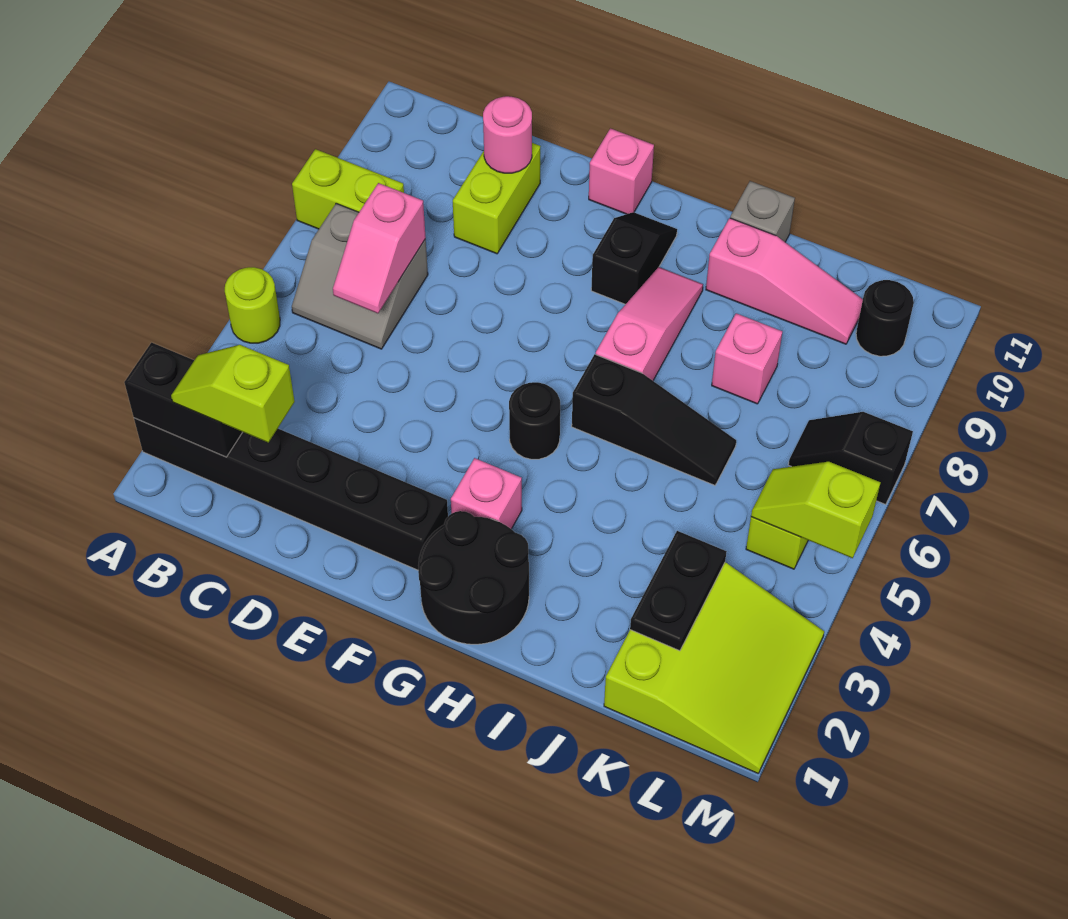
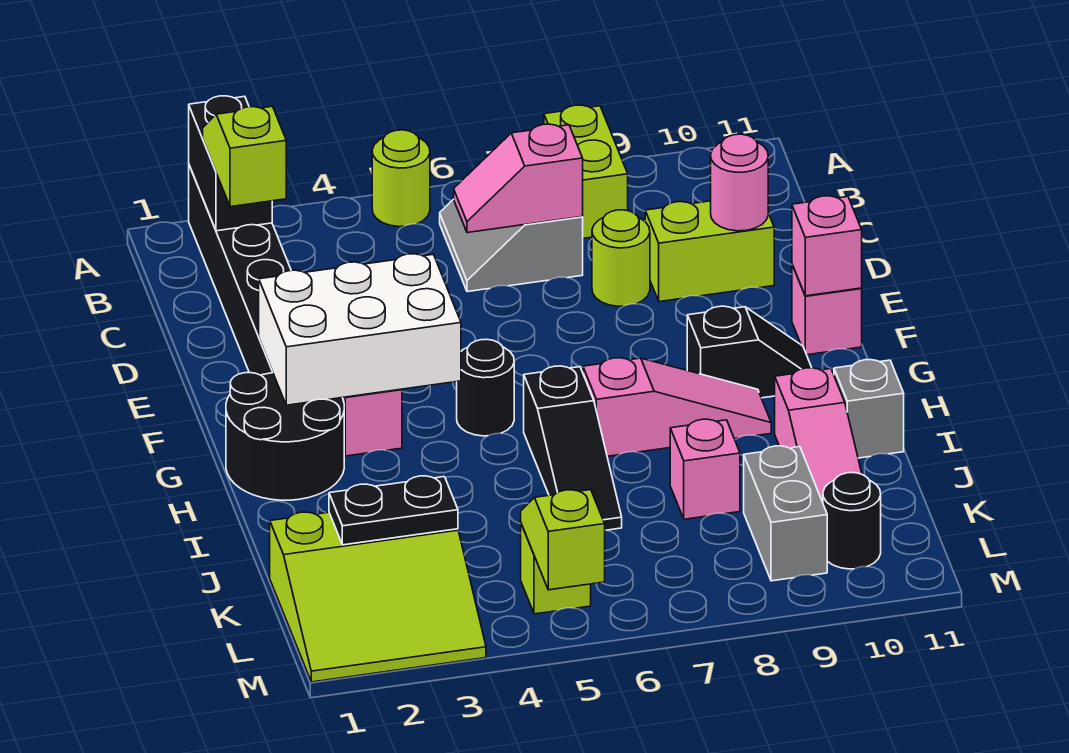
none -> lime round brick D8 level 1
none -> white brick F2:G4 level 2
none -> pink brick F11 level 2
none -> grey brick K9:L9 level 1
black slope L7:M7 level 1 top M -> none

